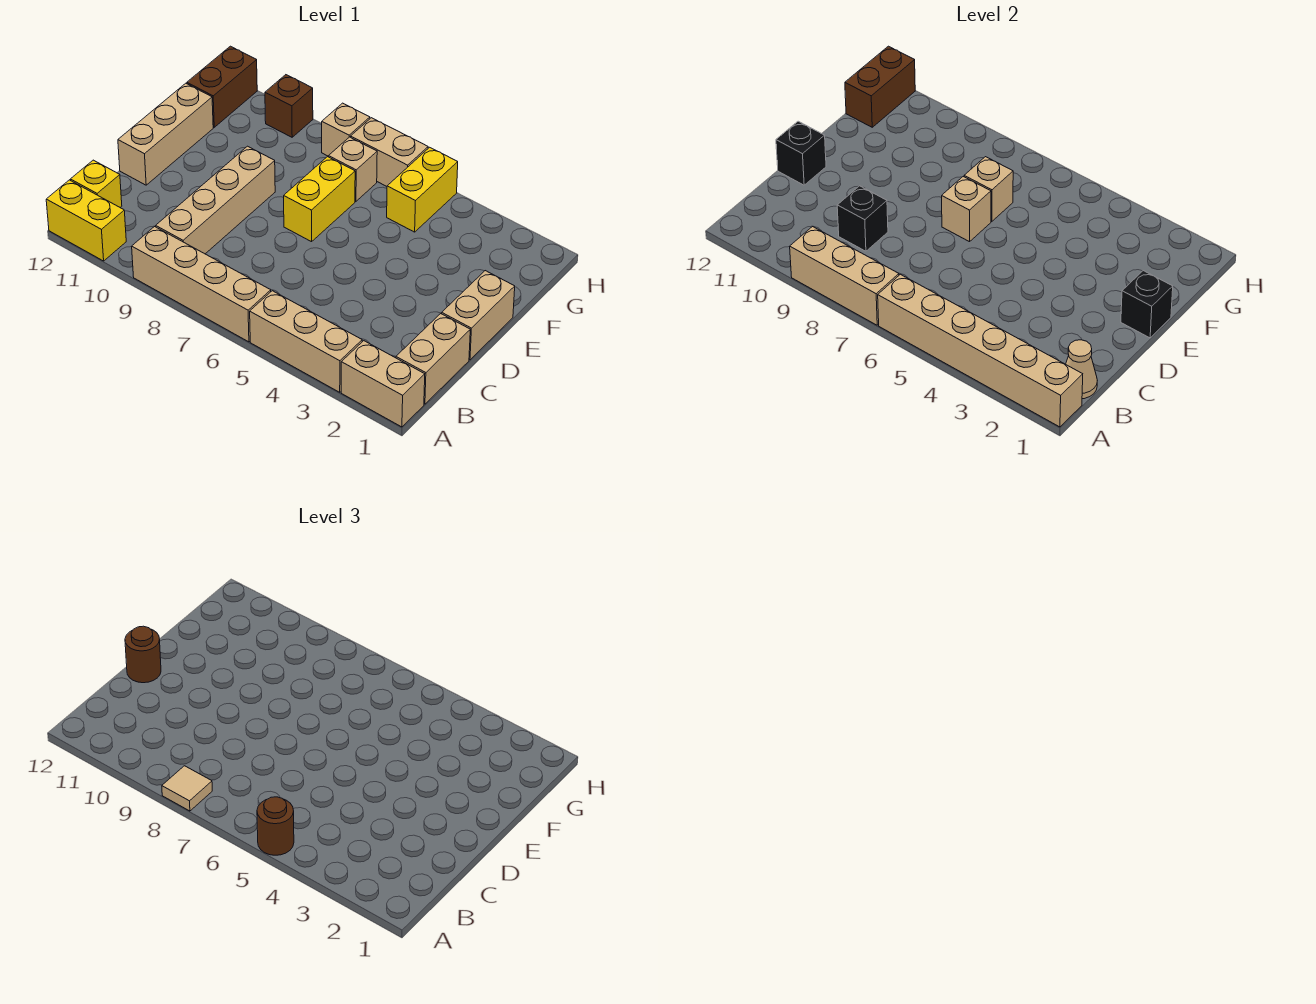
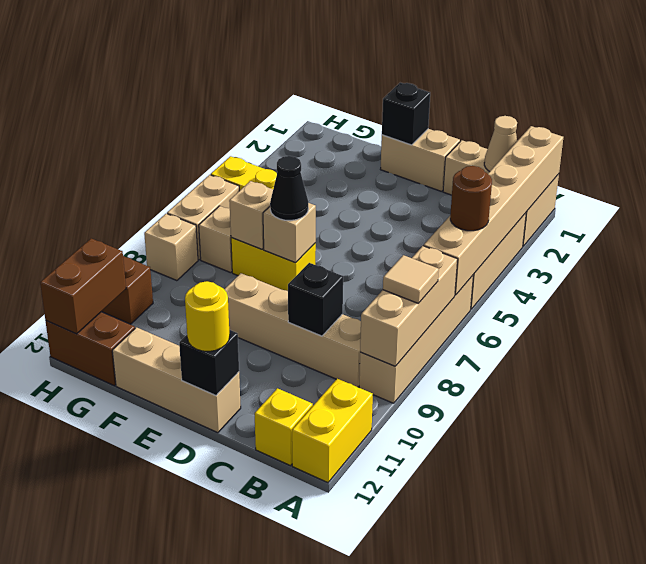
brown round brick D12 level 3 -> yellow round brick D12 level 3
none -> black cone E7 level 3
brown brick G12:H12 level 2 -> brown brick H11:H12 level 2

